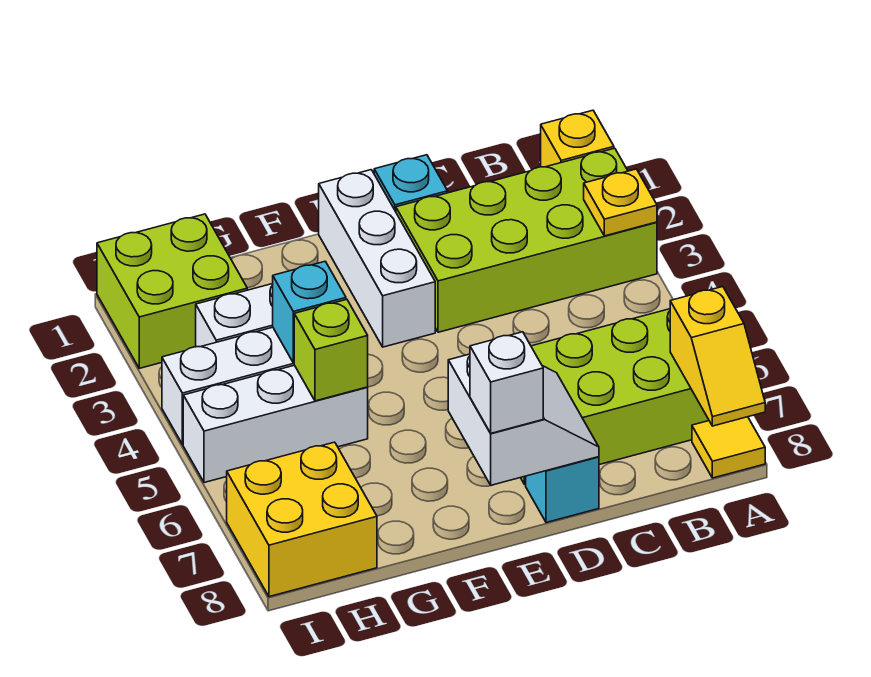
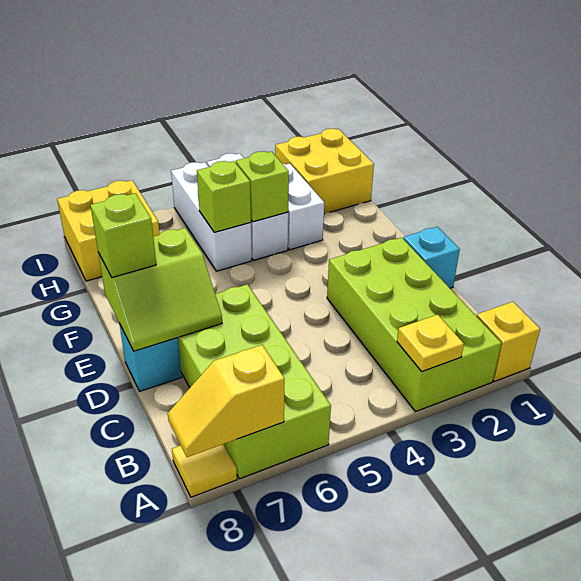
white slope D7:E8 level 2 top E -> lime slope D7:E8 level 2 top E
white brick E1:E3 level 1 -> none
white brick E8 level 3 -> lime brick E8 level 3
cyan brick G4 level 2 -> lime brick G4 level 2
lime brick H1:I2 level 1 -> yellow brick H1:I2 level 1

